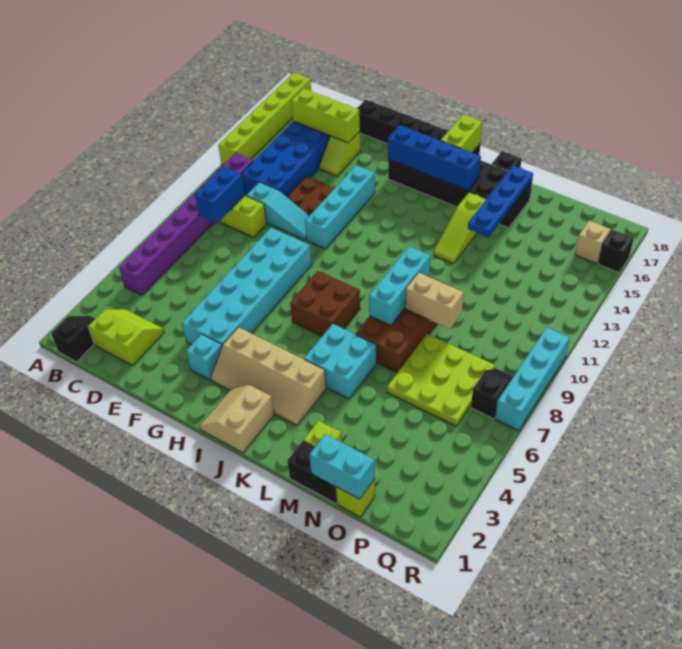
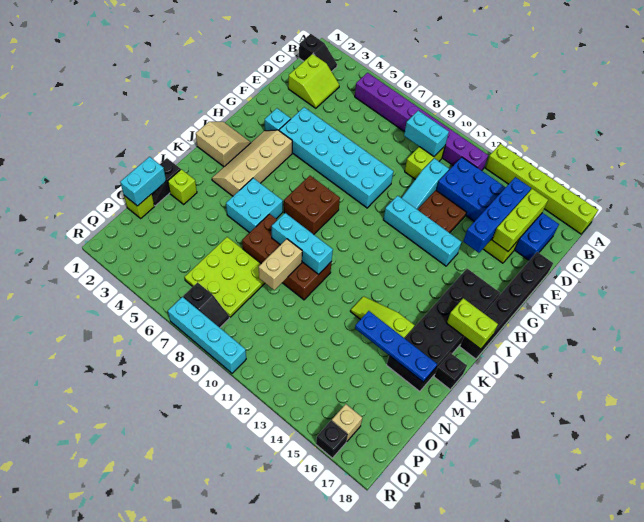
blue brick C9:C10 level 2 -> cyan brick C9:C10 level 2
blue brick H16:K16 level 2 -> blue brick C15:F15 level 2

